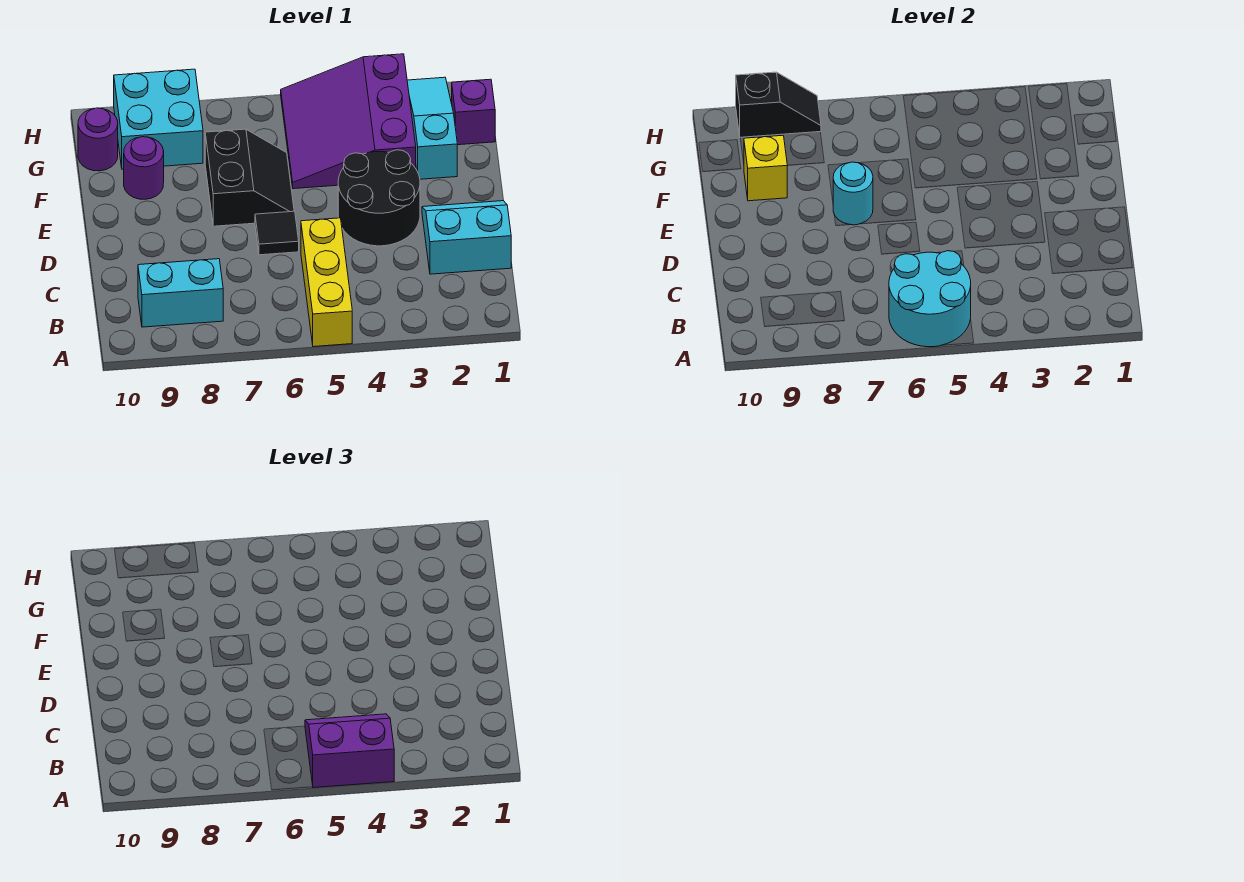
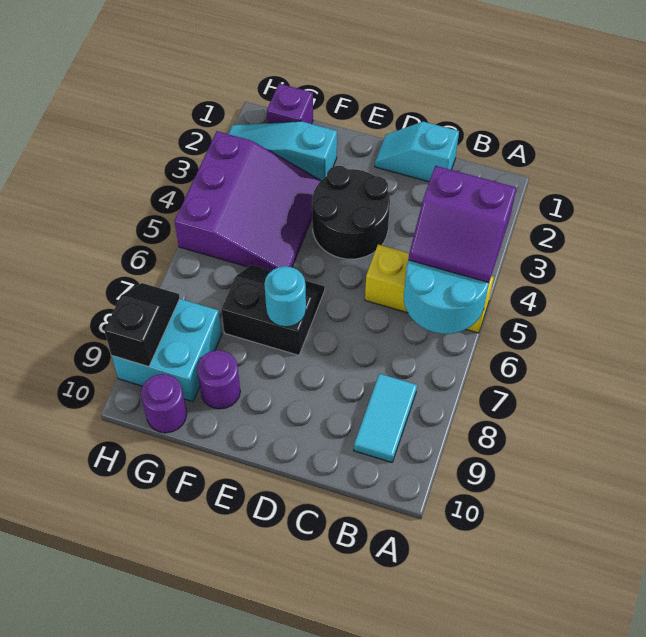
purple slope A4:B5 level 3 top A -> purple slope A4:B5 level 3 top 4
cyan brick B8:B9 level 1 -> cyan tile B8:B9 level 1
cyan slope C1:D2 level 1 top C -> cyan slope C1:D1 level 1 top C
black tile D6 level 1 -> none
purple slope F3:H5 level 1 top 3 -> purple slope F3:H5 level 1 top H
yellow brick F9 level 2 -> none

